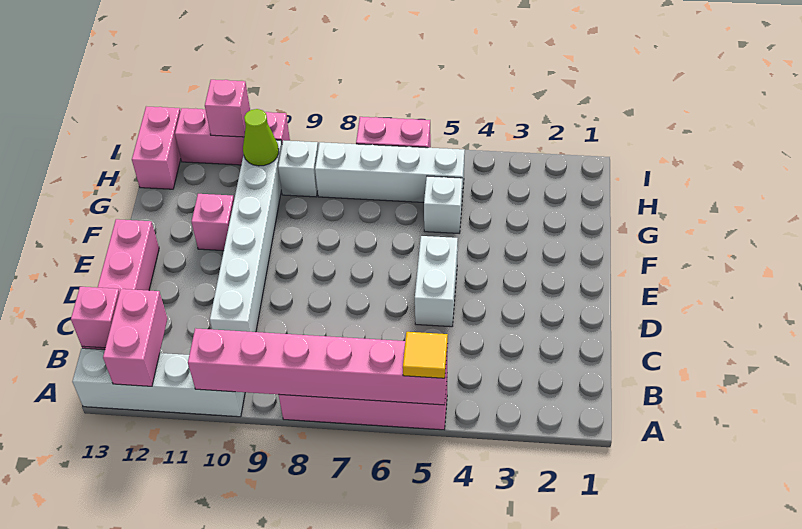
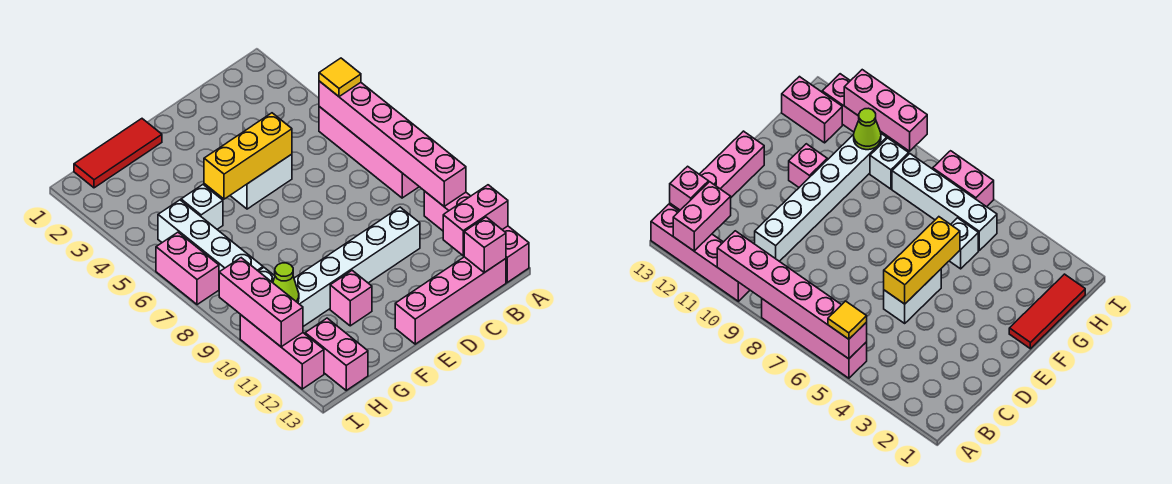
white brick A10:A13 level 1 -> pink brick A10:A13 level 1
none -> yellow brick D5:F5 level 2
none -> red tile F1:H1 level 1
pink brick H13:I13 level 1 -> pink brick H12:H13 level 1
pink brick I11 level 2 -> pink brick I9:I11 level 2

